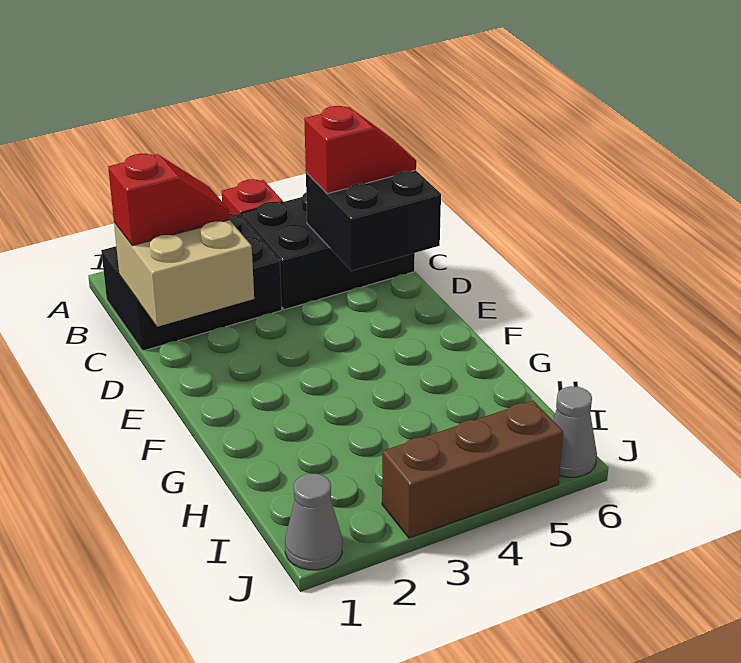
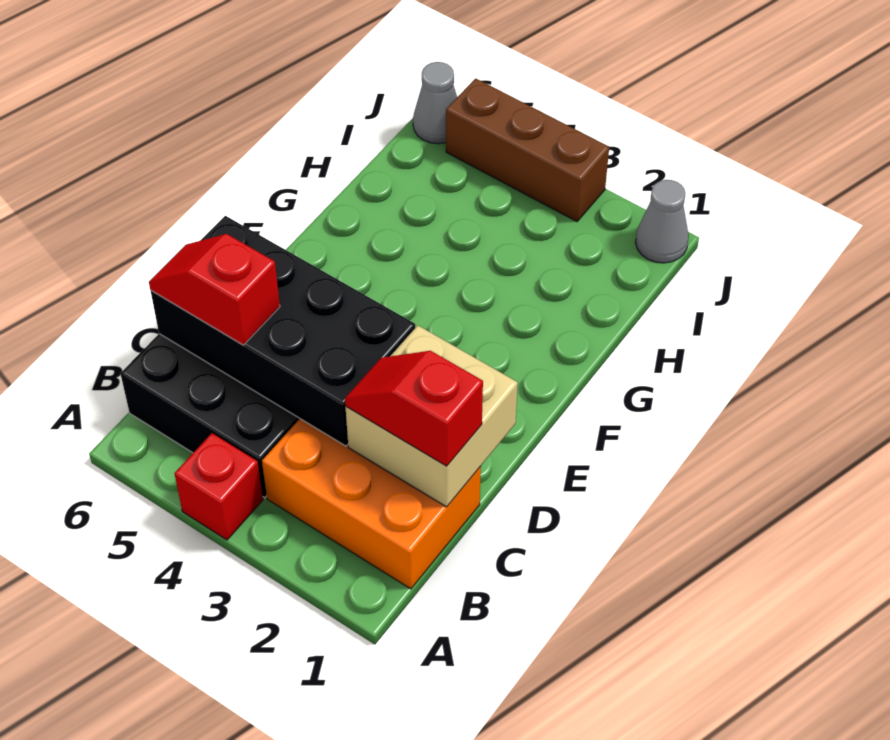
black brick B1:C3 level 1 -> orange brick B1:C3 level 1
black brick C5:D6 level 2 -> black brick C3:D6 level 2

